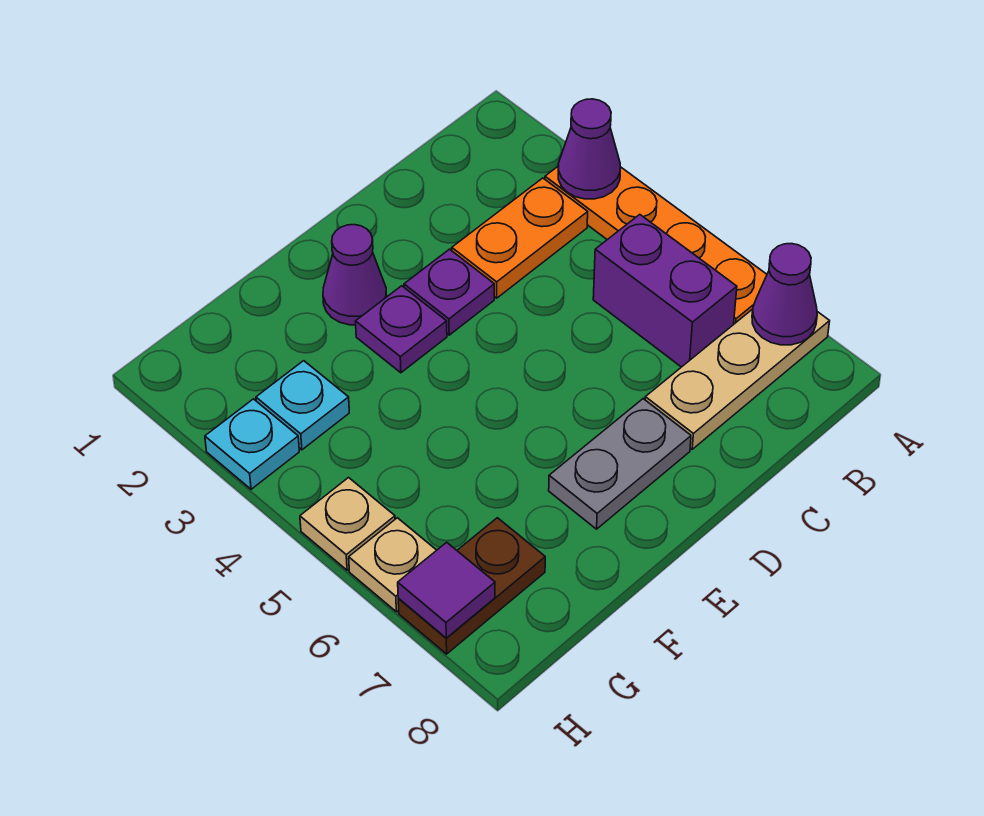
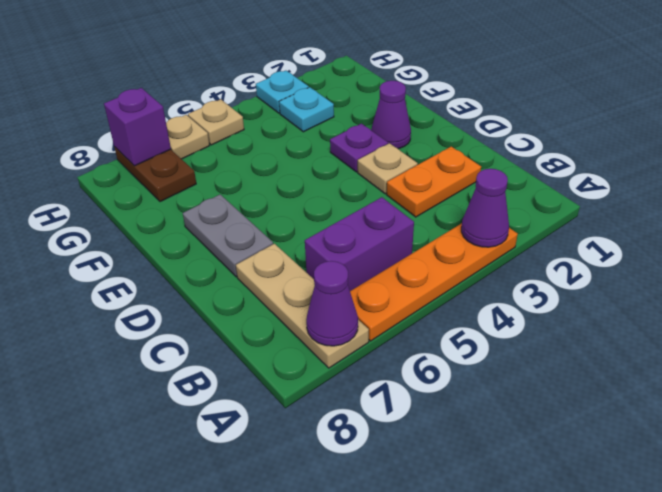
orange plate B3:C3 level 1 -> orange plate C2:C3 level 1
purple plate D3 level 1 -> tan plate D3 level 1
purple tile H7 level 2 -> purple brick H7 level 2

